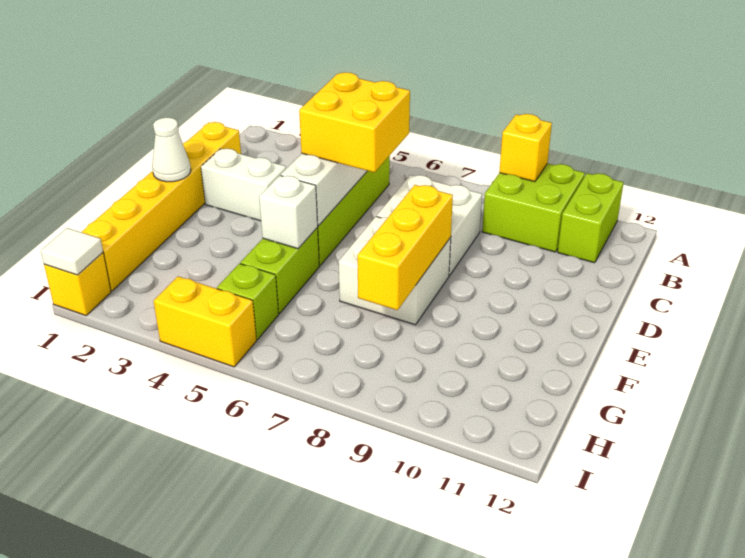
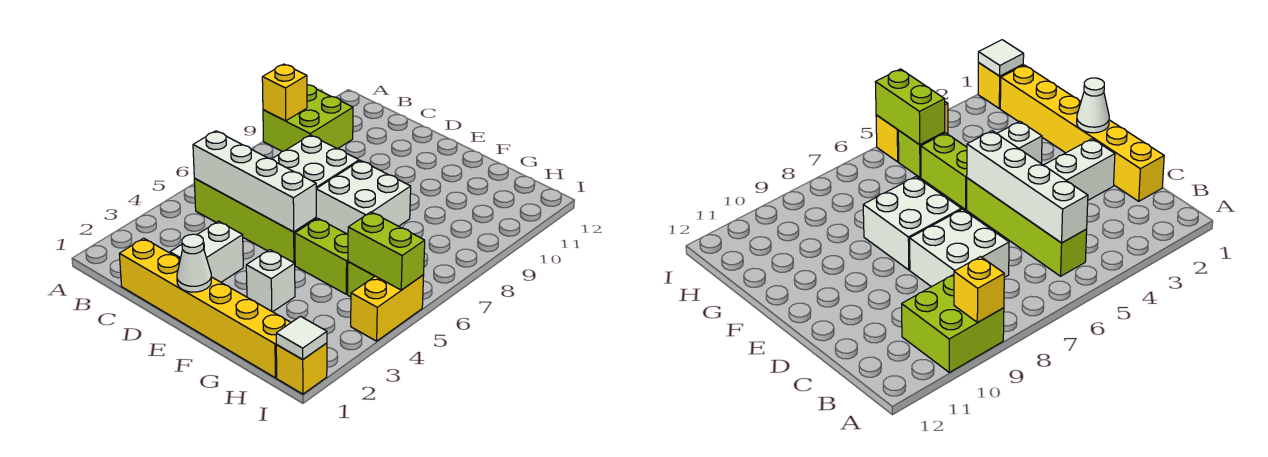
lime brick A11:B11 level 1 -> lime brick H5:I5 level 2
yellow brick C5:D6 level 3 -> none
yellow brick E8:G8 level 2 -> none
white brick F5 level 2 -> white brick F3 level 1

